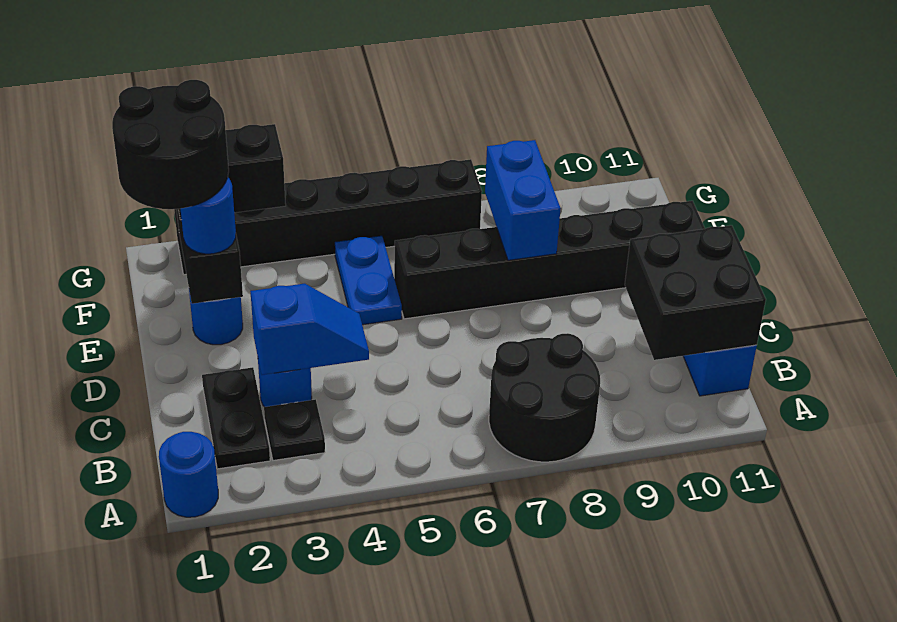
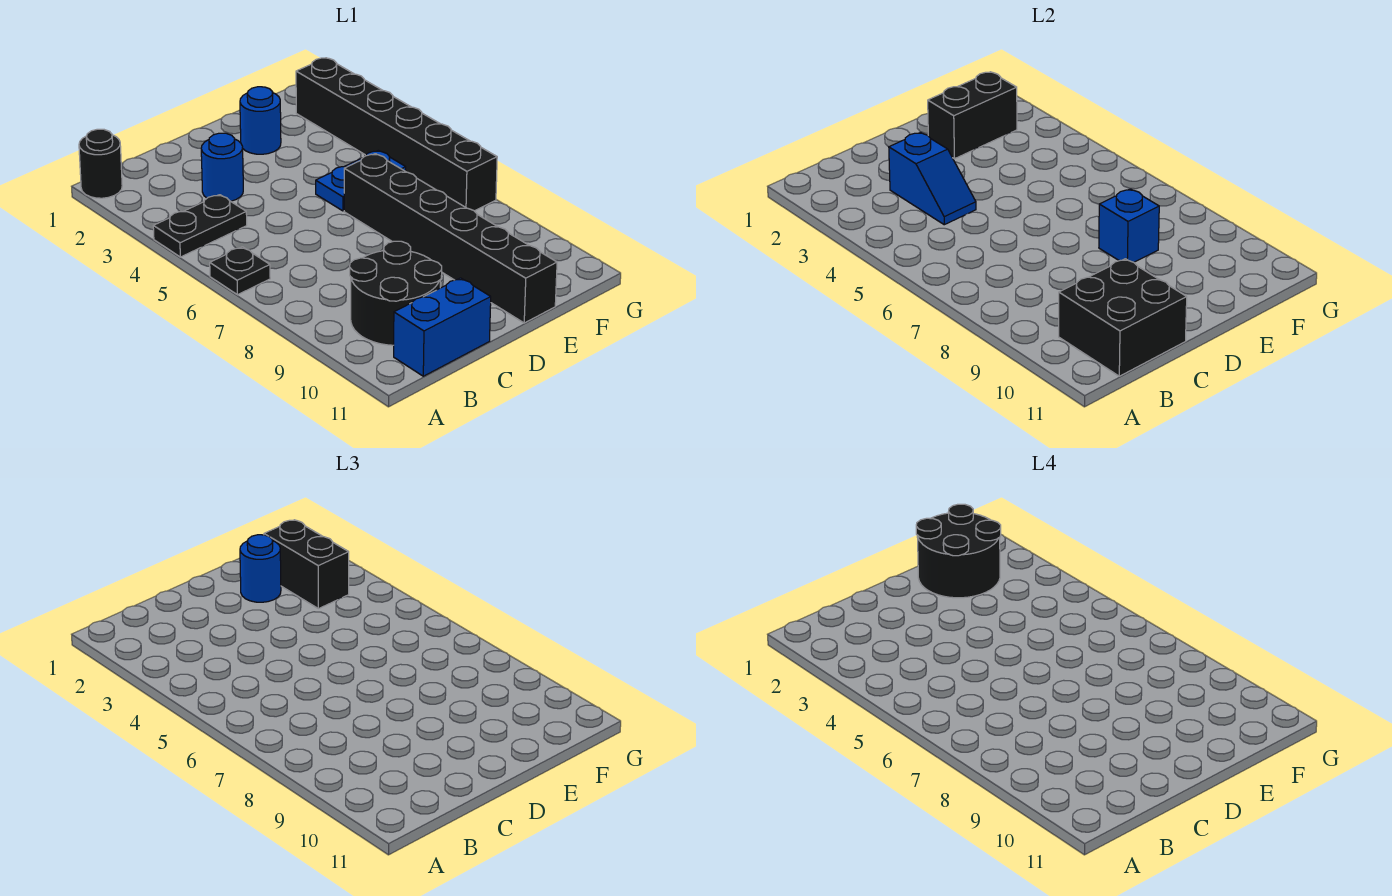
blue round brick A1 level 1 -> black round brick A1 level 1
black round brick A7:B8 level 1 -> black round brick B9:C10 level 1
black plate B2:C2 level 1 -> black plate A4:B4 level 1
black plate B3 level 1 -> black plate A6 level 1
blue brick E8:F8 level 2 -> blue brick E8 level 2

